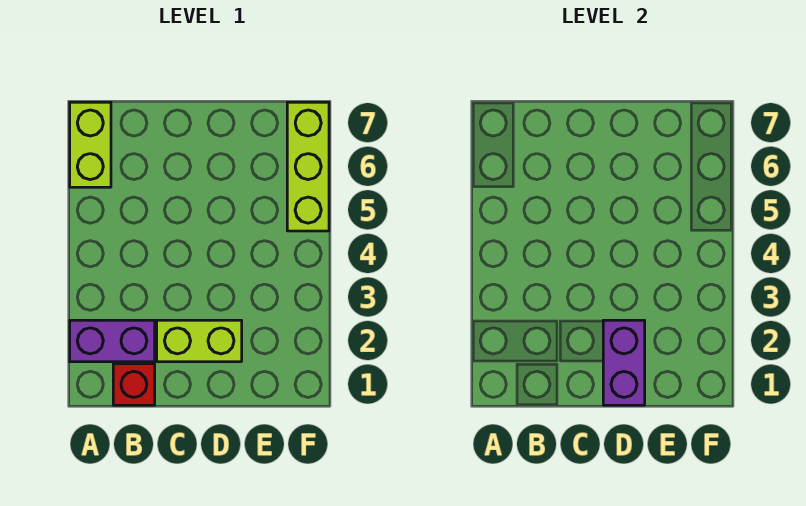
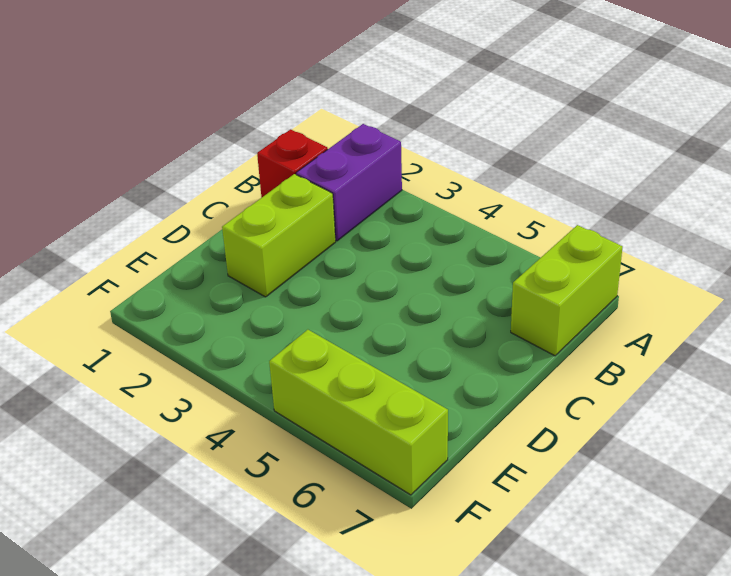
lime brick A6:A7 level 1 -> lime brick A7:B7 level 1
purple brick D1:D2 level 2 -> none

